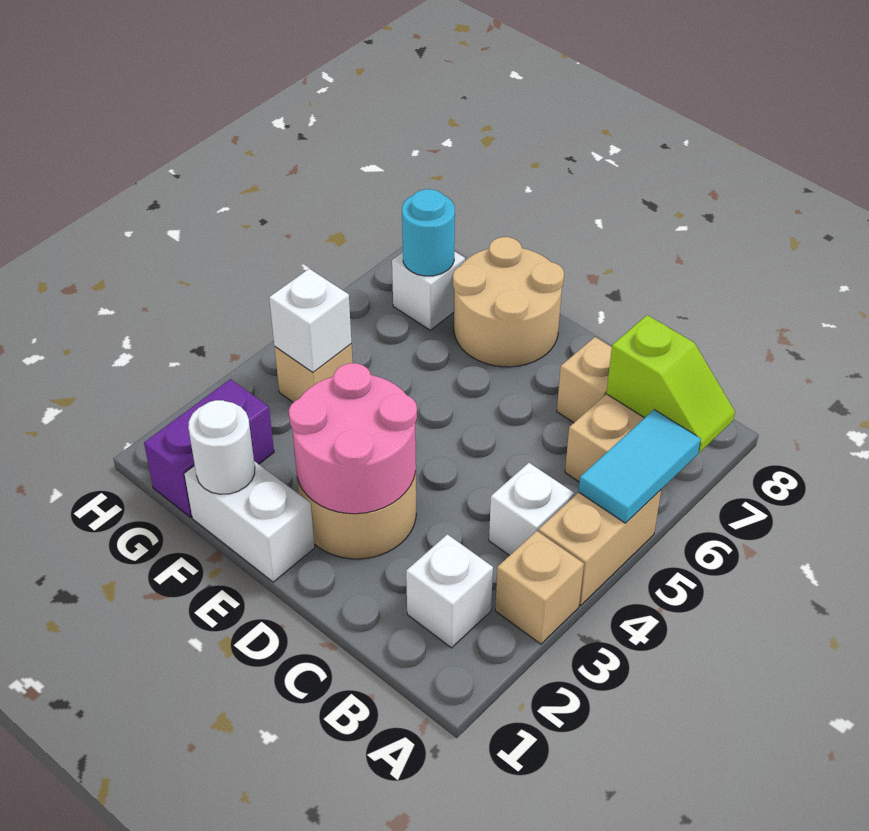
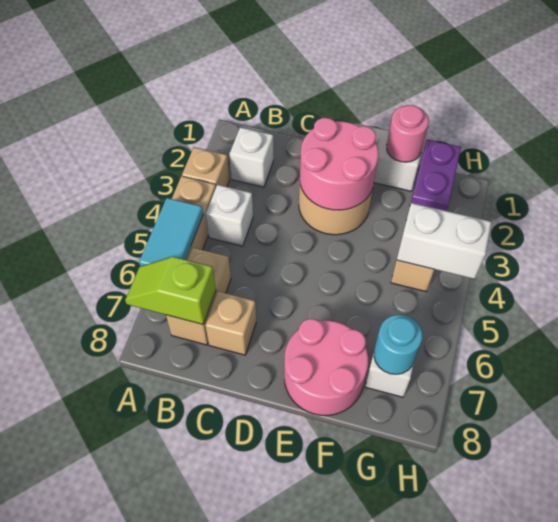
tan round brick E7:F8 level 1 -> pink round brick E7:F8 level 1
white round brick F1 level 2 -> pink round brick F1 level 2
white brick G4 level 2 -> white brick G4:H4 level 2

